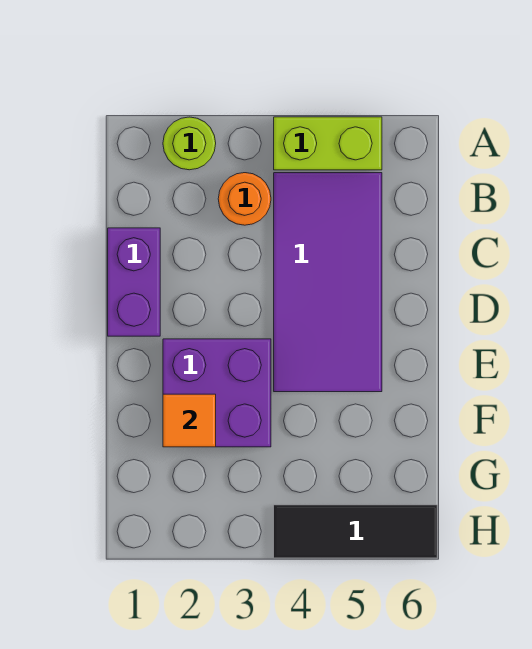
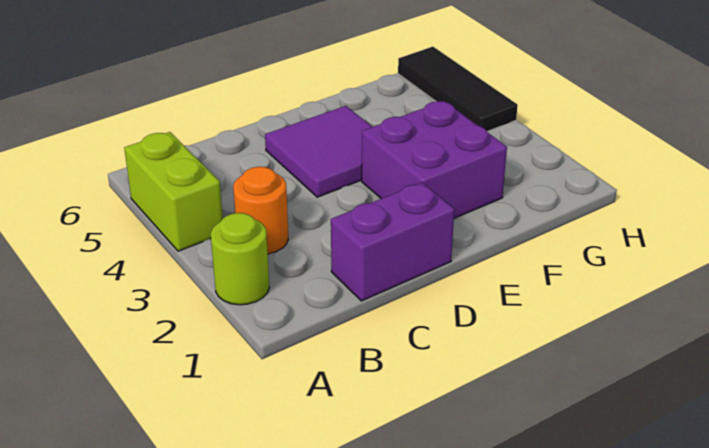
purple tile B4:E5 level 1 -> purple tile D4:E5 level 1
orange tile F2 level 2 -> none

